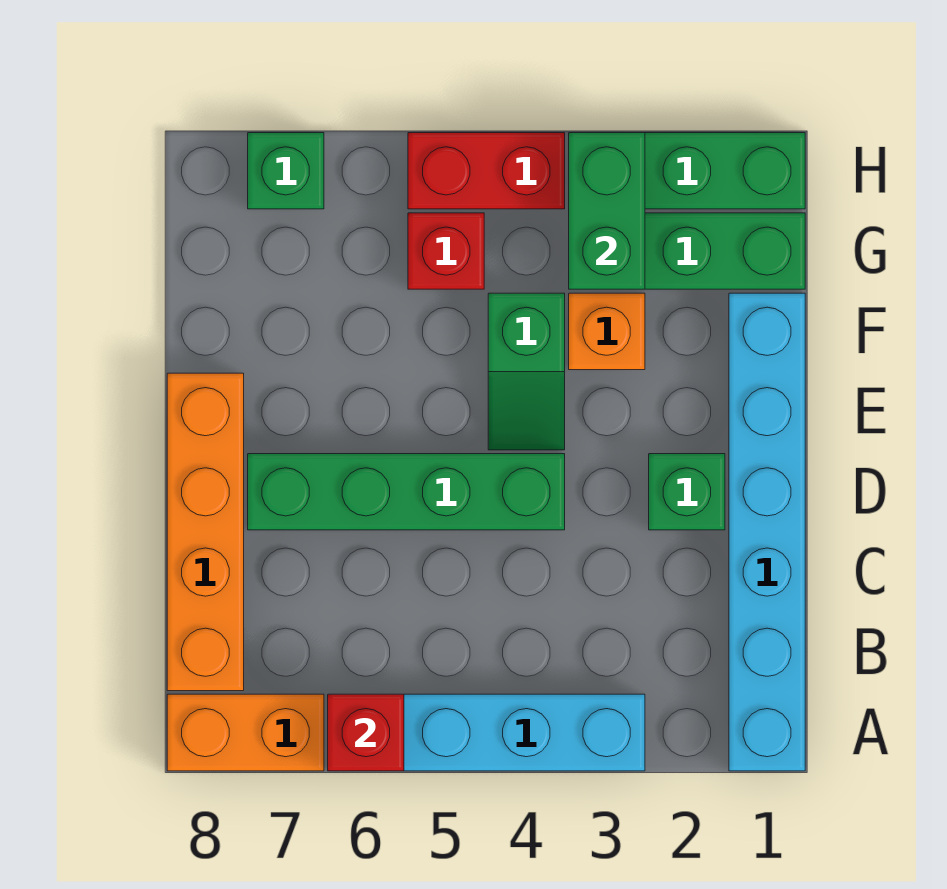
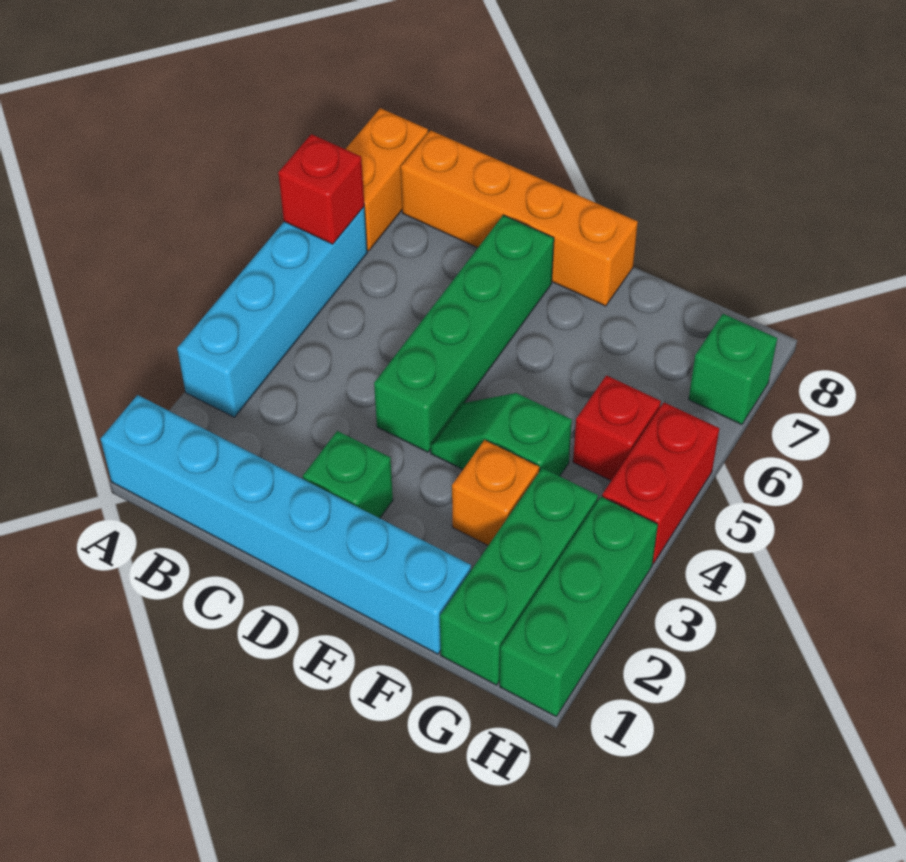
green brick G3:H3 level 2 -> none

